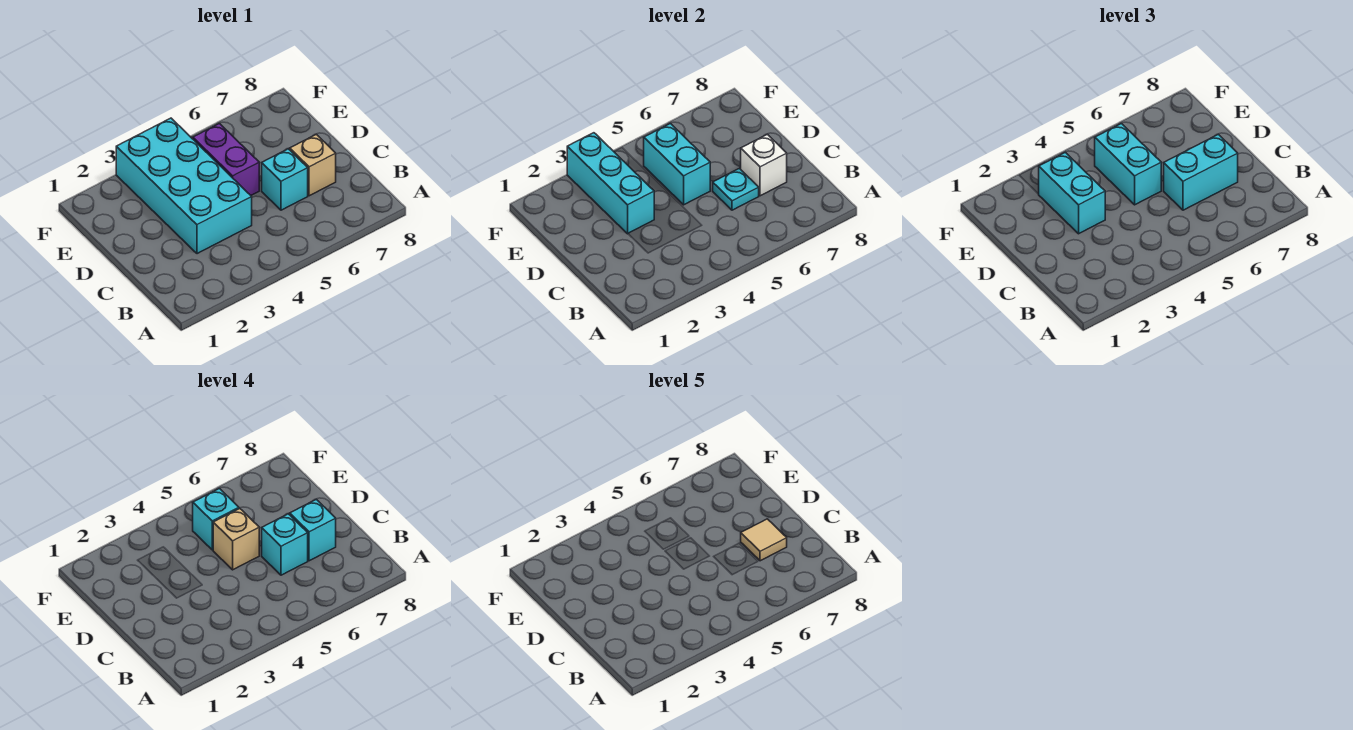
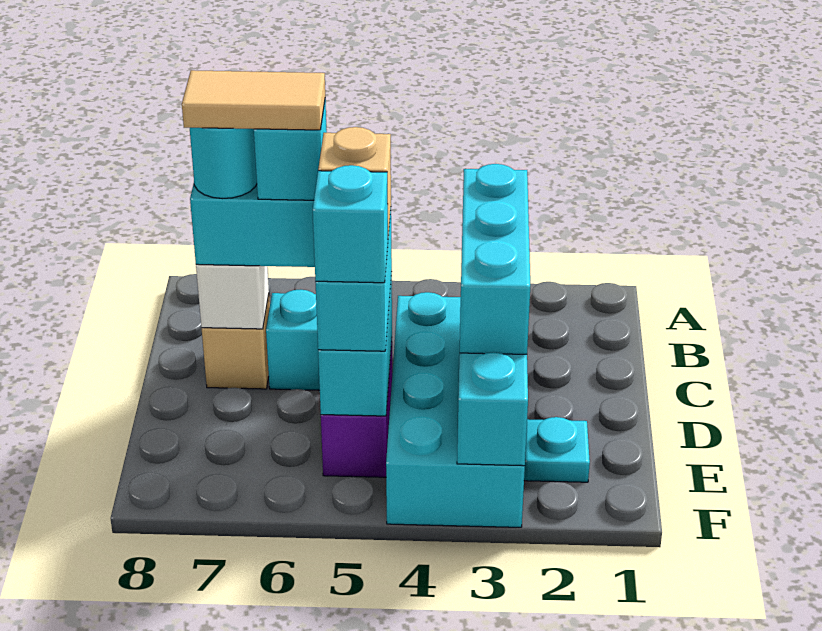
cyan plate C6 level 2 -> cyan plate E2 level 1
cyan brick C7 level 4 -> cyan round brick C7 level 4
tan tile C7 level 5 -> tan tile C6:C7 level 5
cyan brick D3:E3 level 3 -> cyan brick C3:E3 level 3

